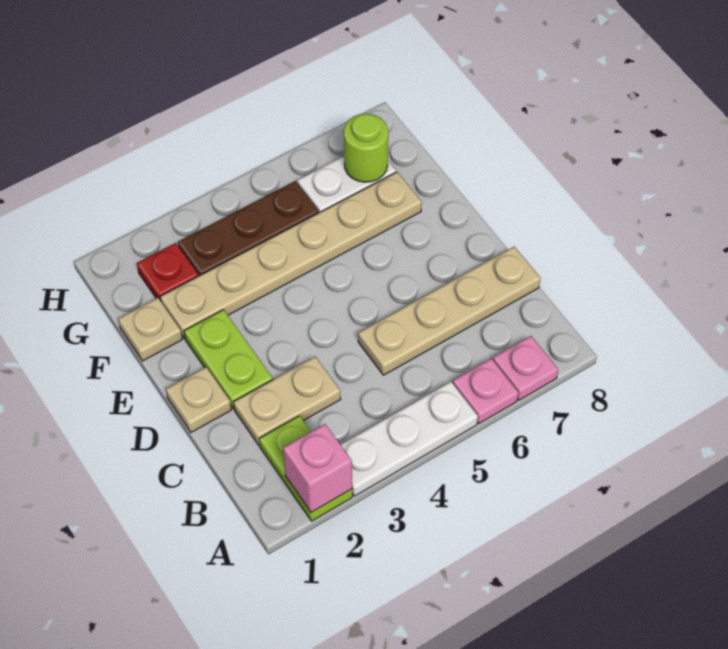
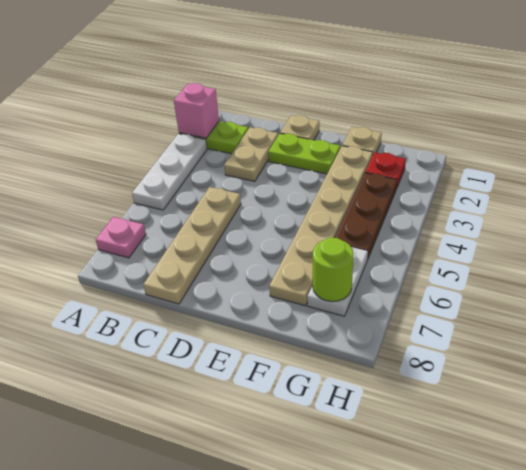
pink plate A6 level 1 -> none

